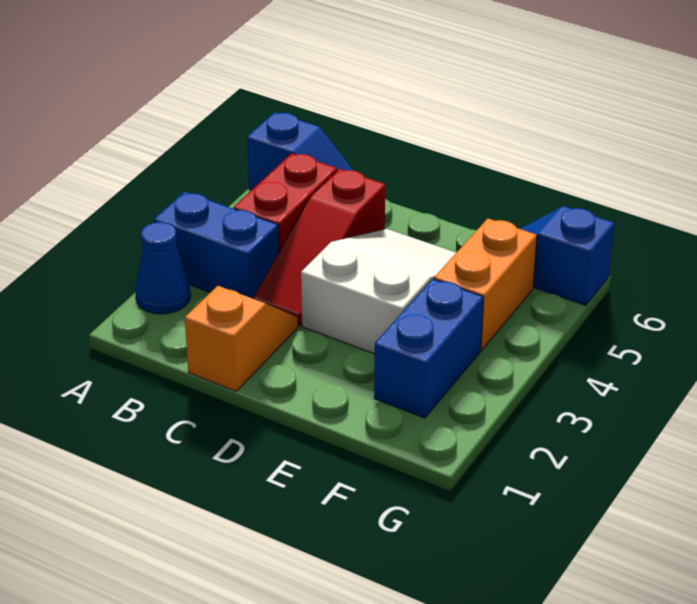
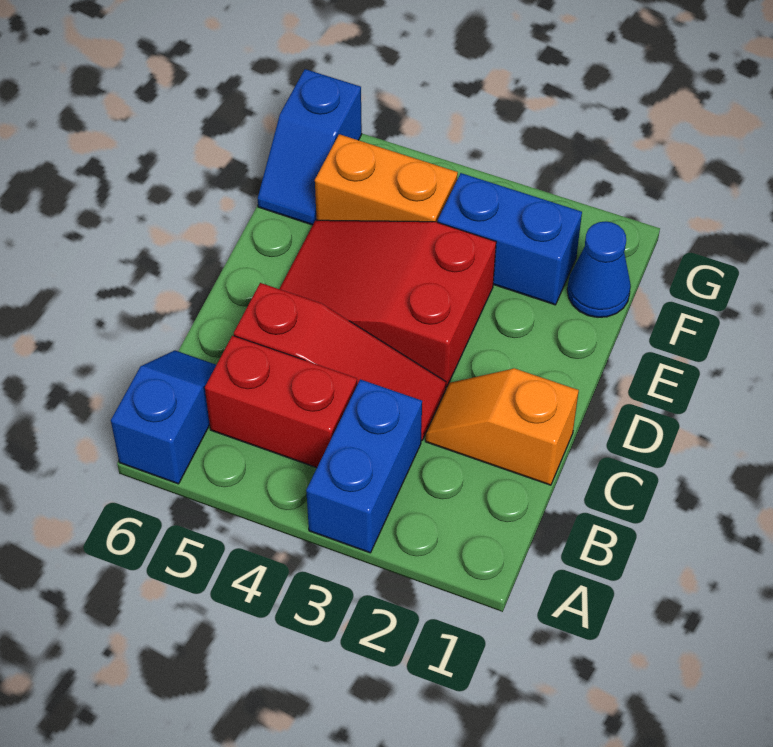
blue cone A2 level 1 -> blue cone F1 level 1
white slope D3:E5 level 1 top 3 -> red slope D3:E5 level 1 top 3

